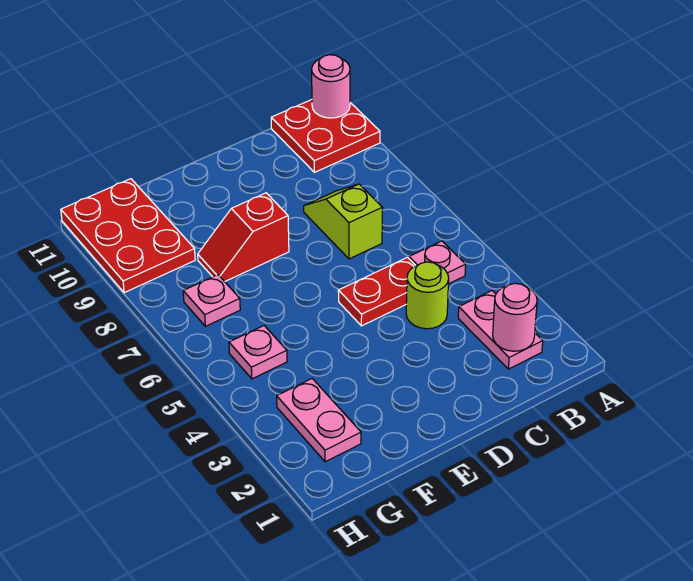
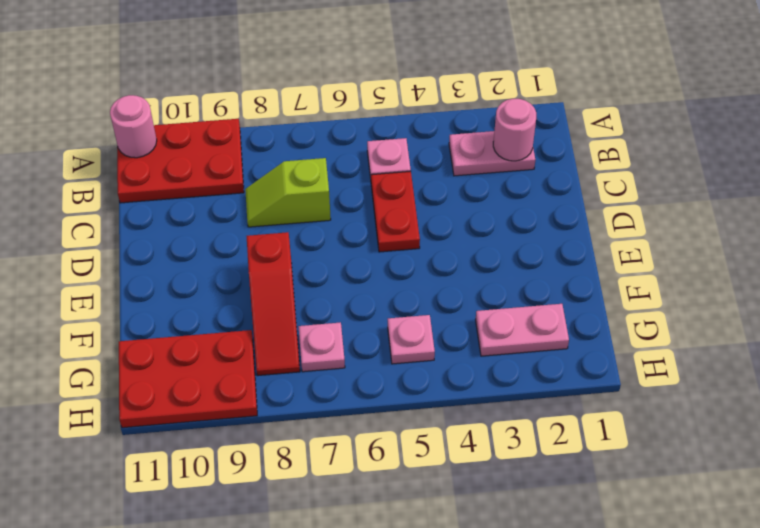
red plate A10:B11 level 1 -> red plate A9:B11 level 1
lime round brick C4 level 1 -> none
red slope E8:F8 level 1 top E -> red slope E8:G8 level 1 top E

